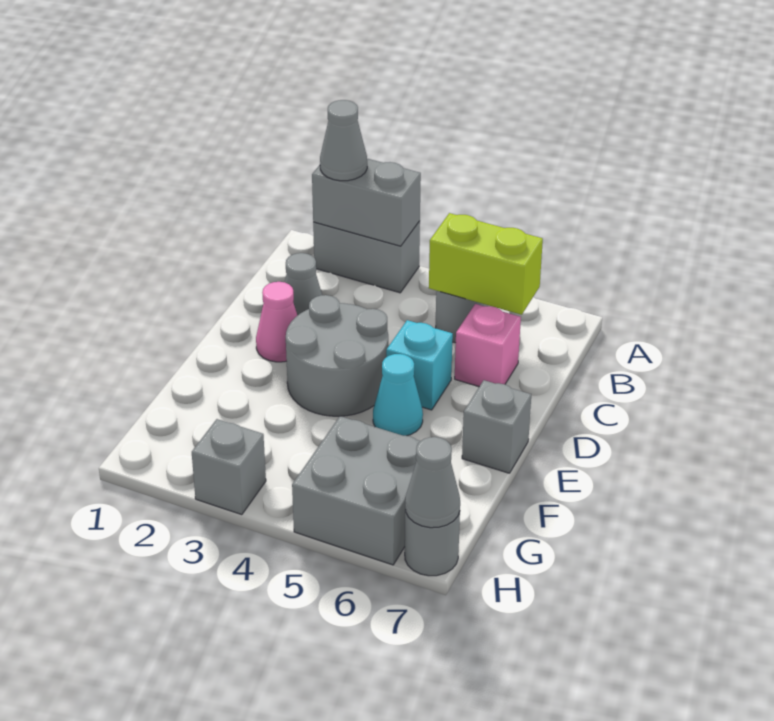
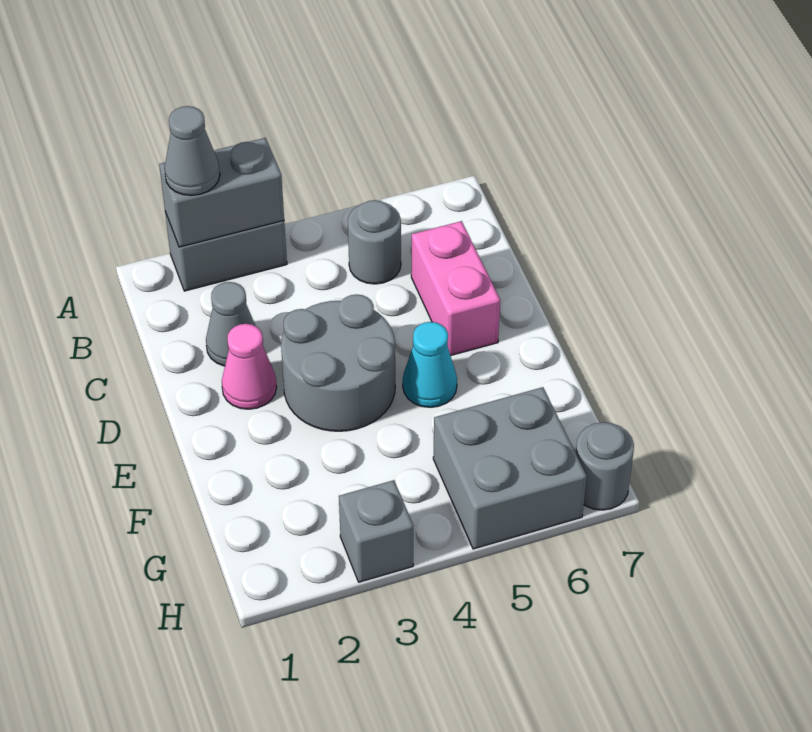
lime brick B5:B6 level 2 -> none
pink brick C6 level 1 -> pink brick C6:D6 level 1
cyan brick D5 level 1 -> none
grey brick E7 level 1 -> none
grey cone H7 level 2 -> none

